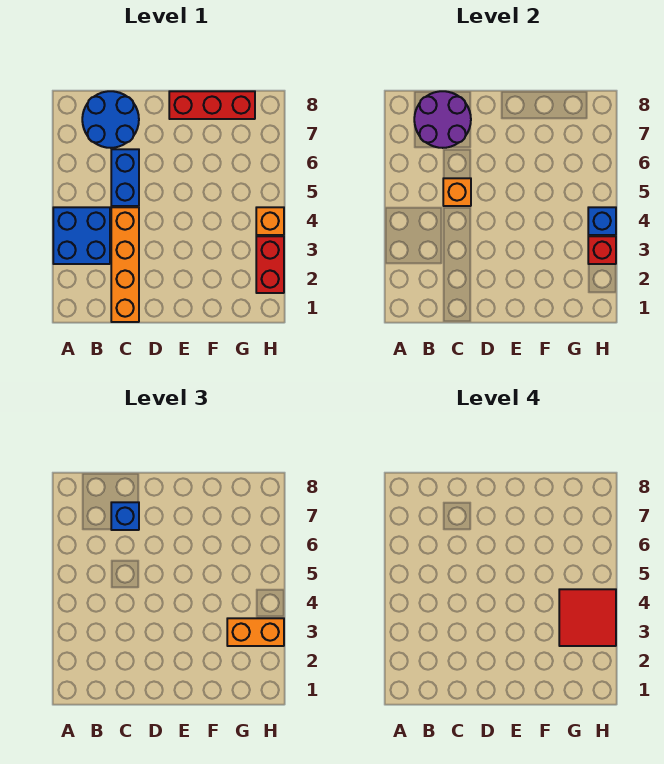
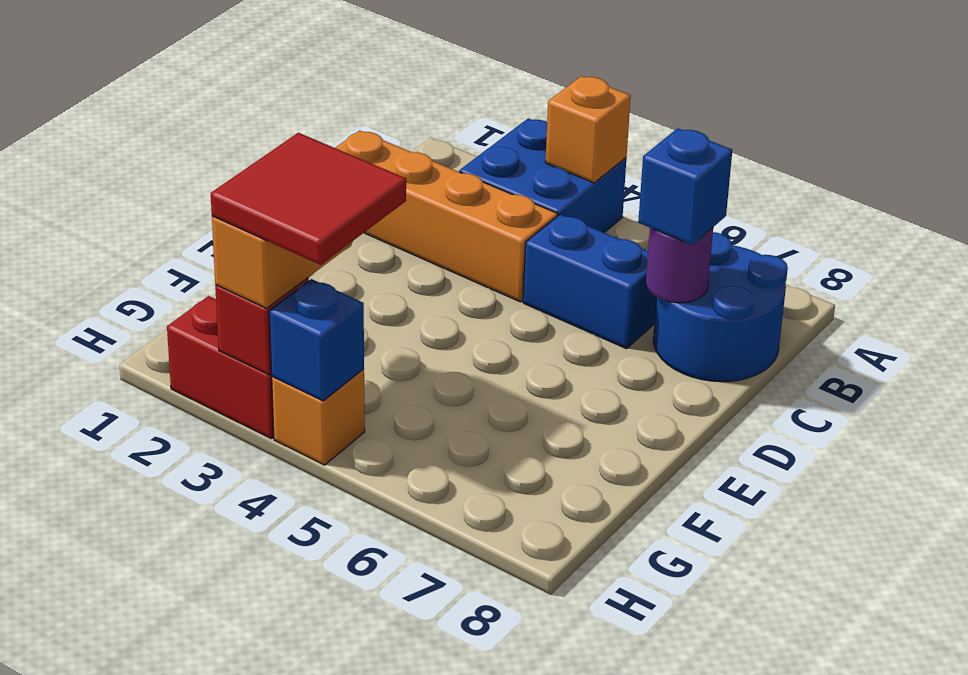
purple round brick B7:C8 level 2 -> purple round brick C7 level 2
orange brick C5 level 2 -> orange brick A4 level 2
red brick E8:G8 level 1 -> none

